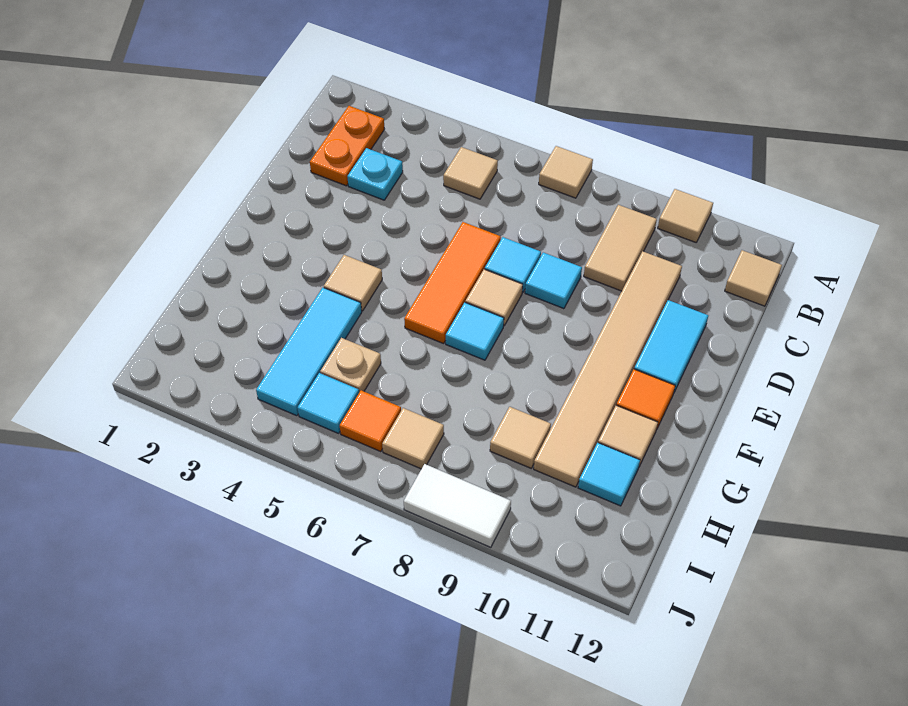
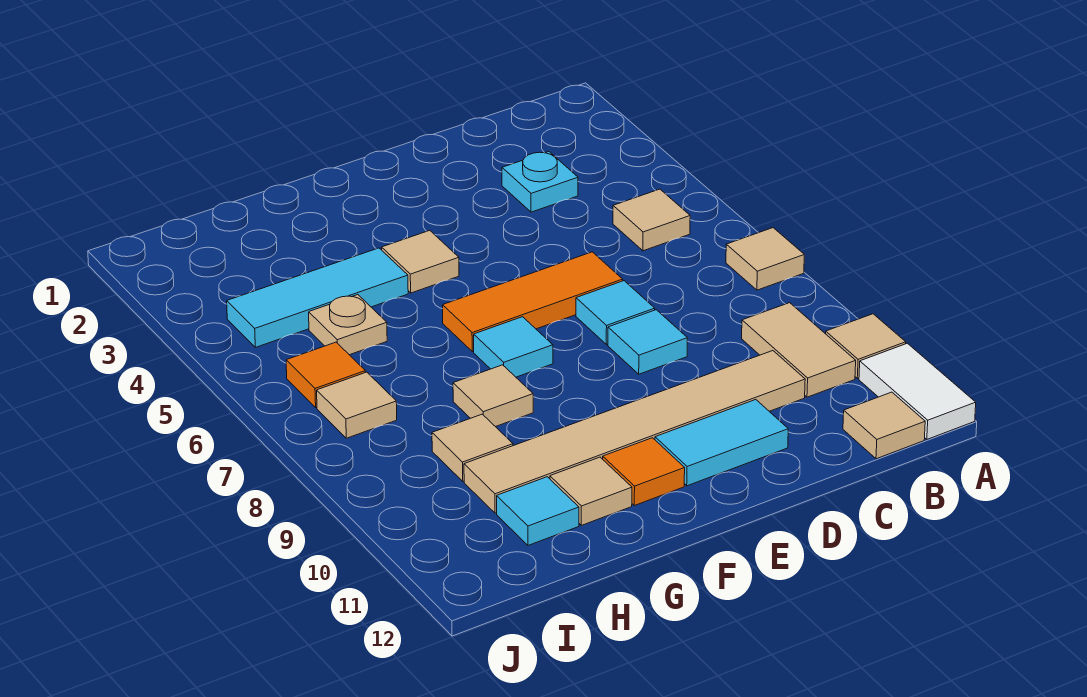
orange plate B2:C2 level 1 -> none
tan tile B9:C9 level 1 -> tan tile B9:B10 level 1
tan tile E7 level 1 -> tan tile G8 level 1
cyan tile I5 level 1 -> none
white tile J8:J9 level 1 -> white tile A11:A12 level 1

